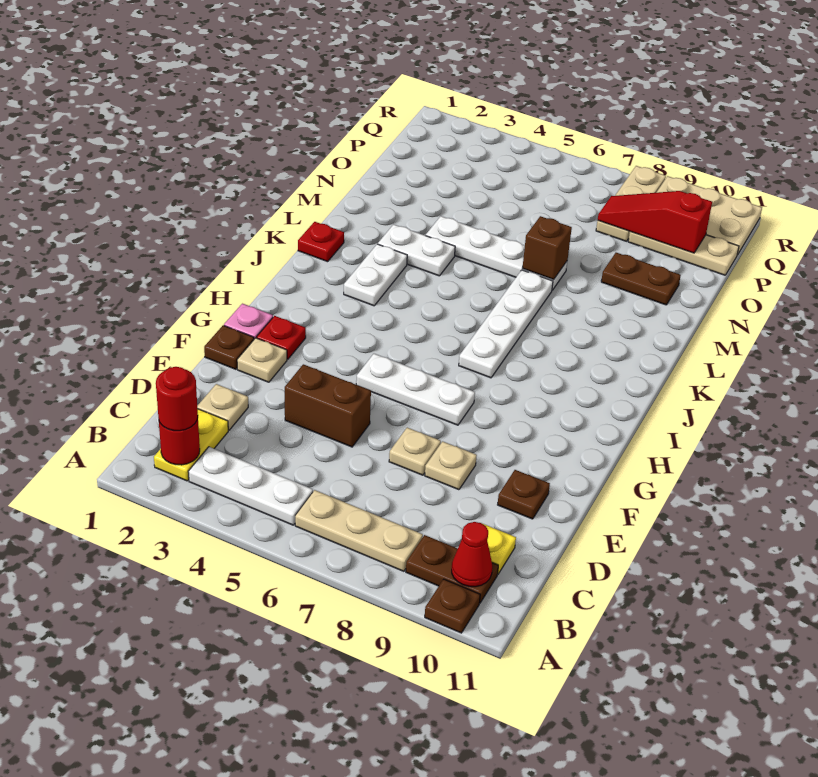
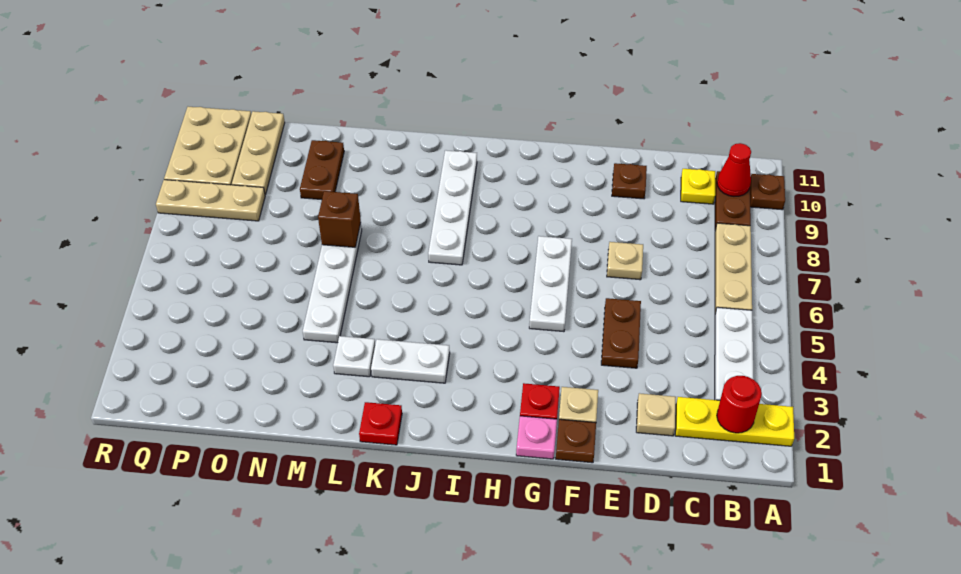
yellow plate B2:C2 level 1 -> yellow plate A2:C2 level 1
red round brick B2 level 3 -> none
brown brick E4:E5 level 1 -> brown plate E4:E5 level 1
tan plate E8 level 1 -> none
white plate I7:L7 level 1 -> white plate J7:J10 level 1
white plate L3:L4 level 1 -> white plate L3 level 1
red slope P8:P10 level 2 top 10 -> none

